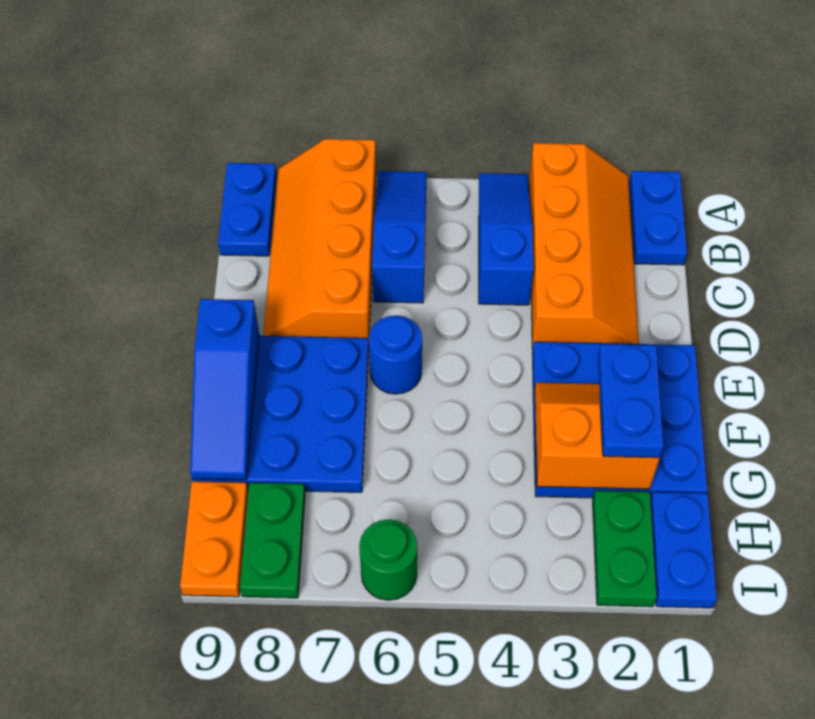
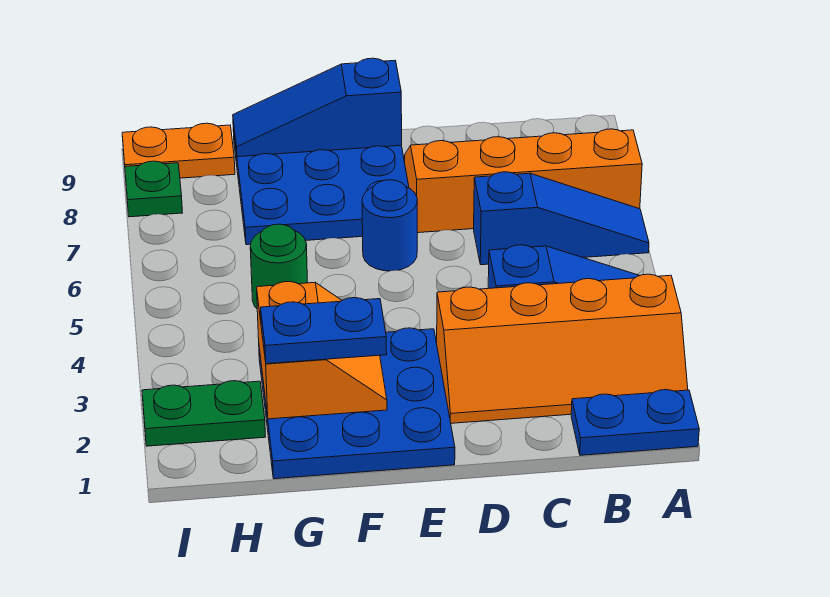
blue plate A9:B9 level 1 -> none
blue plate H1:I1 level 1 -> none
green plate H8:I8 level 1 -> green plate I8 level 1
green round brick I6 level 1 -> green round brick G5 level 1

